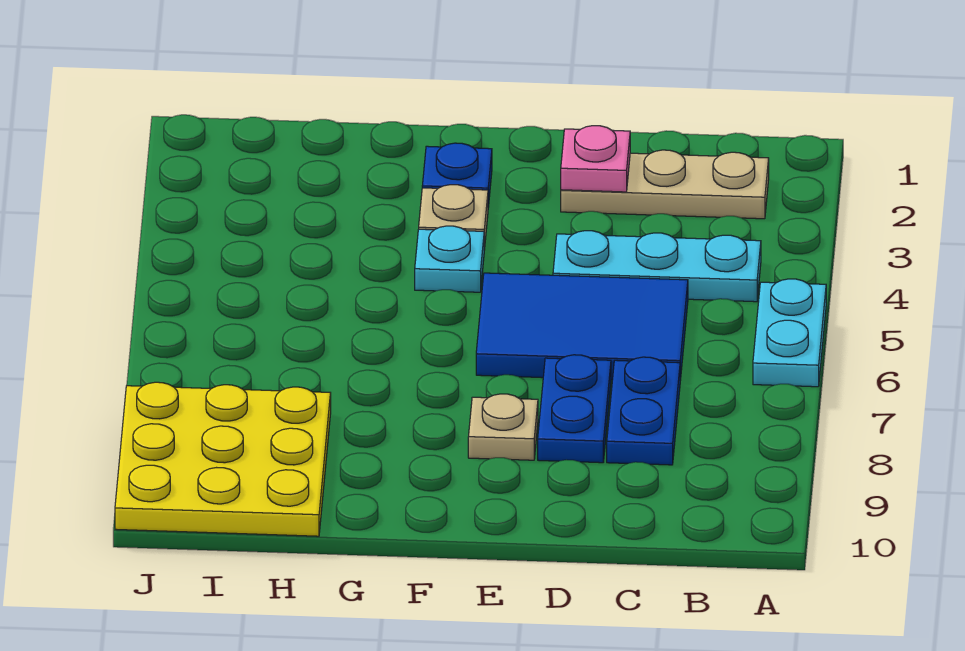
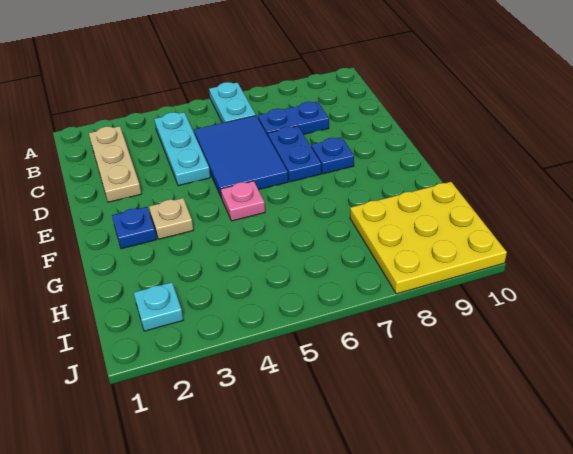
cyan plate A5:A6 level 1 -> cyan plate A6:B6 level 1
pink plate D2 level 2 -> pink plate F5 level 1
blue plate D7:D8 level 1 -> blue plate D7:E7 level 1
tan plate E8 level 1 -> blue plate E8 level 1
cyan plate F4 level 1 -> cyan plate I2 level 1

